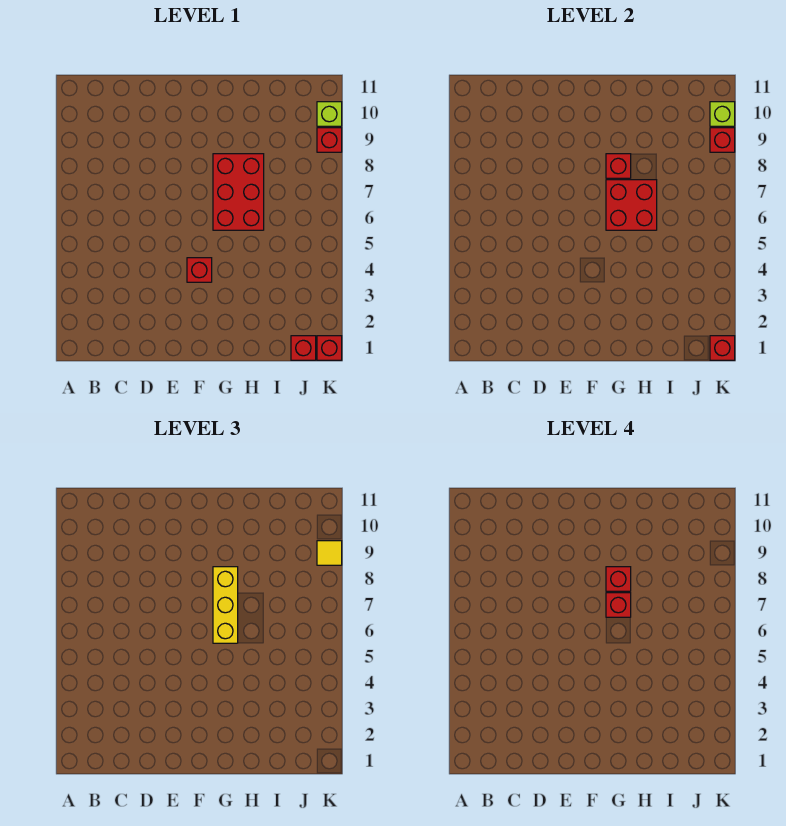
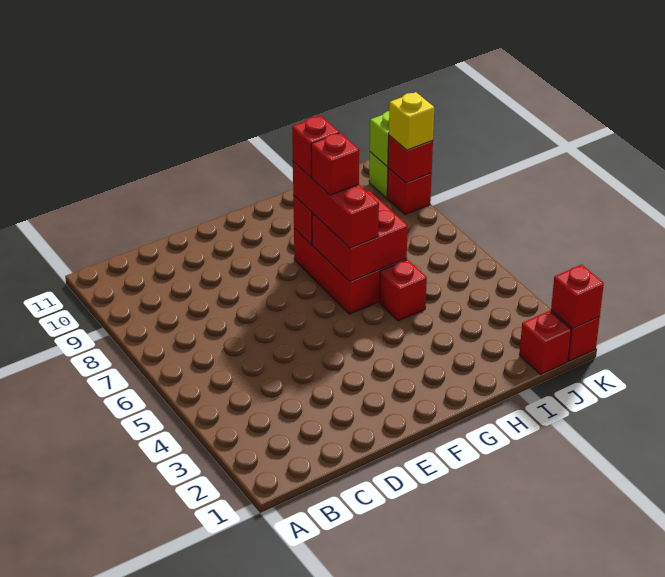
red brick F4 level 1 -> red brick H5 level 1
yellow brick G6:G8 level 3 -> red brick G6:G8 level 3
yellow tile K9 level 3 -> yellow brick K9 level 3

